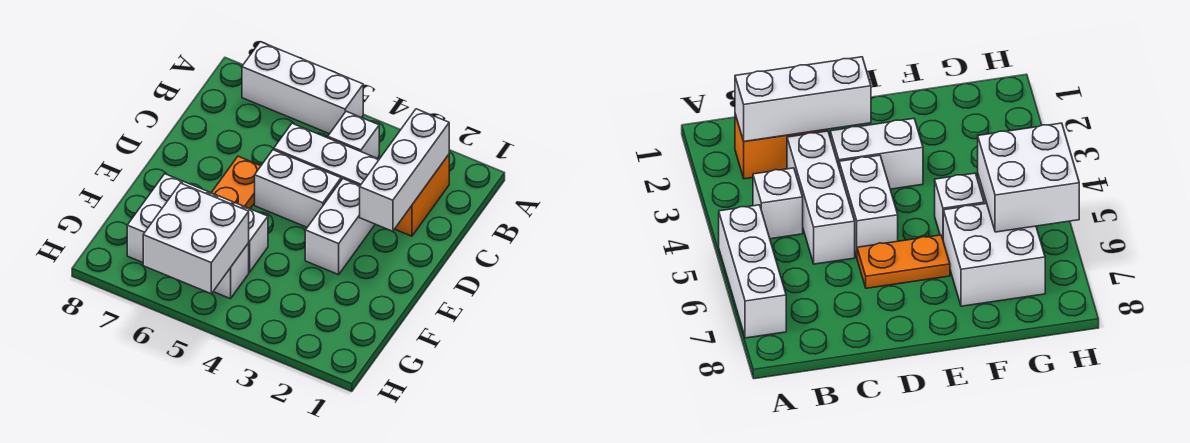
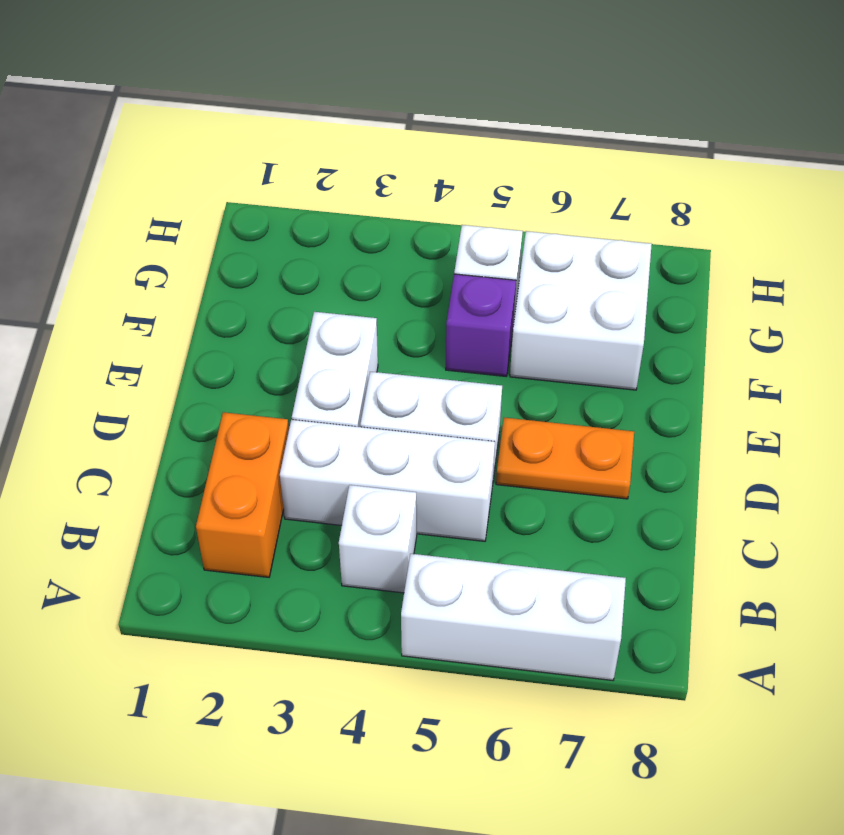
white brick B2:D2 level 2 -> none
orange plate D6:E6 level 1 -> orange plate D6:D7 level 1
white brick F5 level 1 -> purple brick F5 level 1
white brick G5:H6 level 2 -> none

